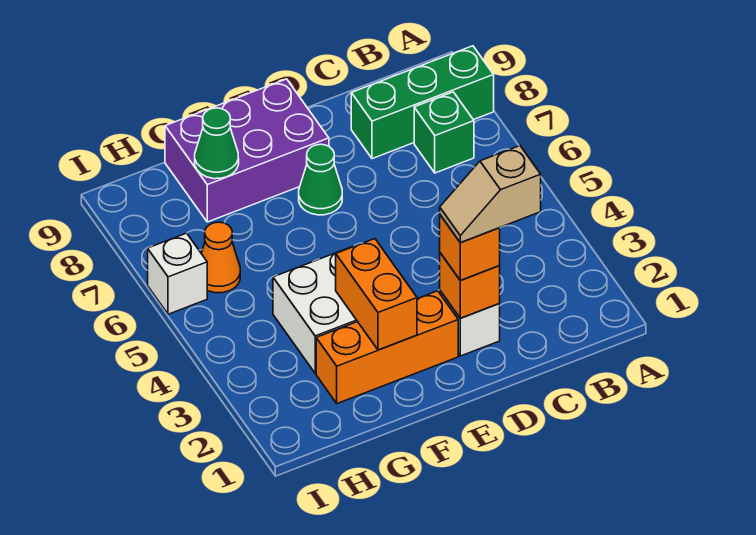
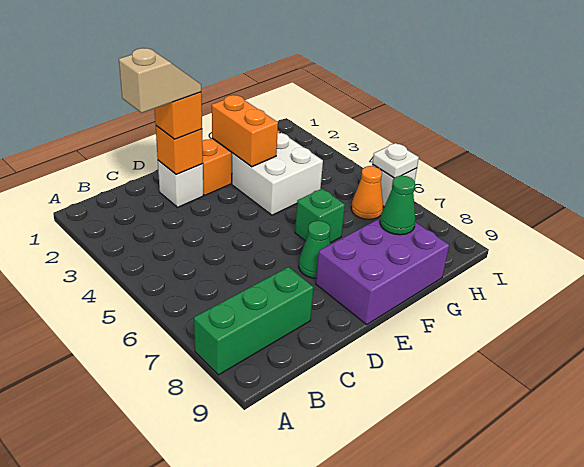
green brick B7 level 1 -> green brick F6 level 1
none -> white plate I6 level 2

